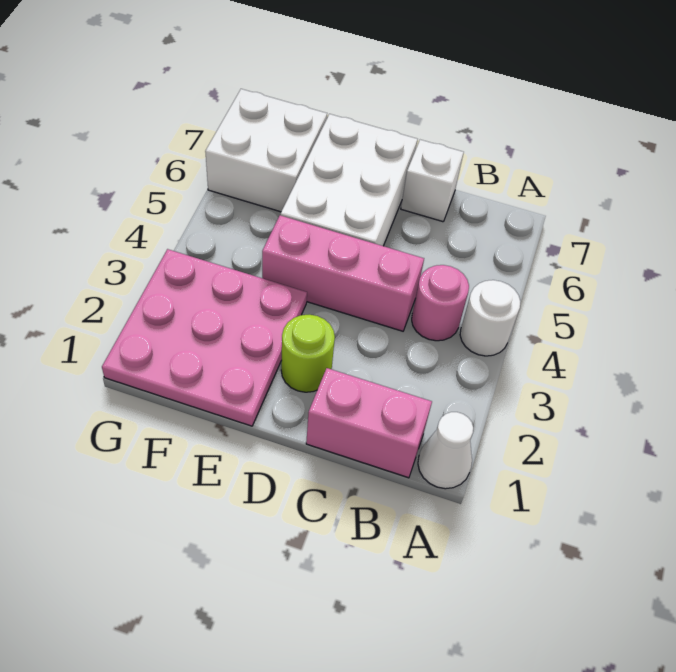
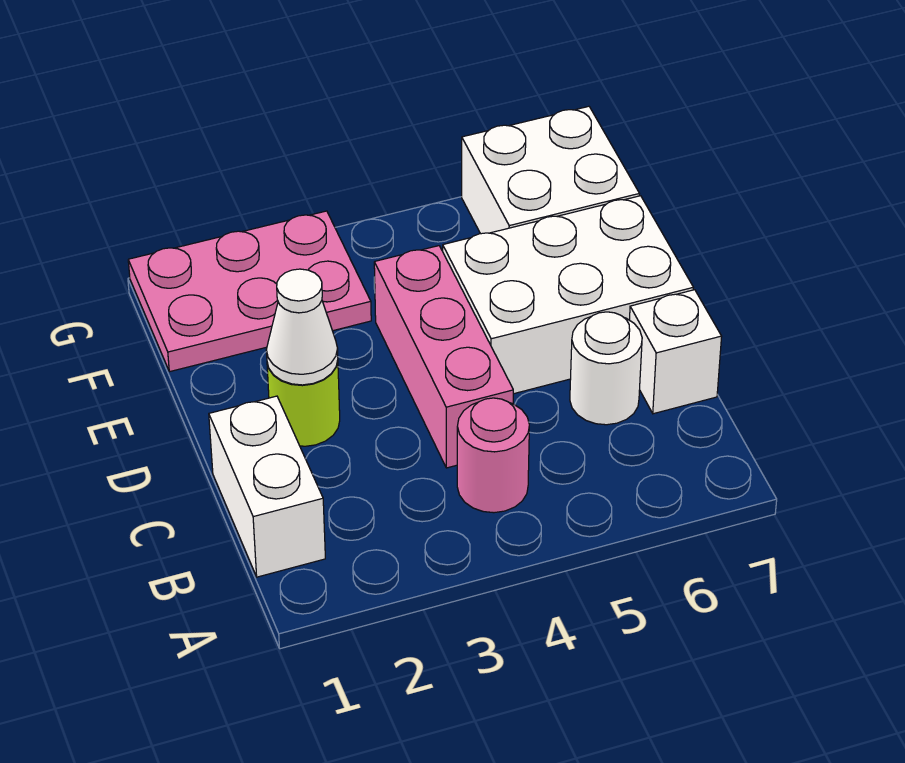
white cone A1 level 1 -> white cone D2 level 2
white round brick A4 level 1 -> white round brick C6 level 1
pink brick B1:C1 level 1 -> white brick B1:C1 level 1
pink plate E1:G3 level 1 -> pink plate F1:G3 level 1

